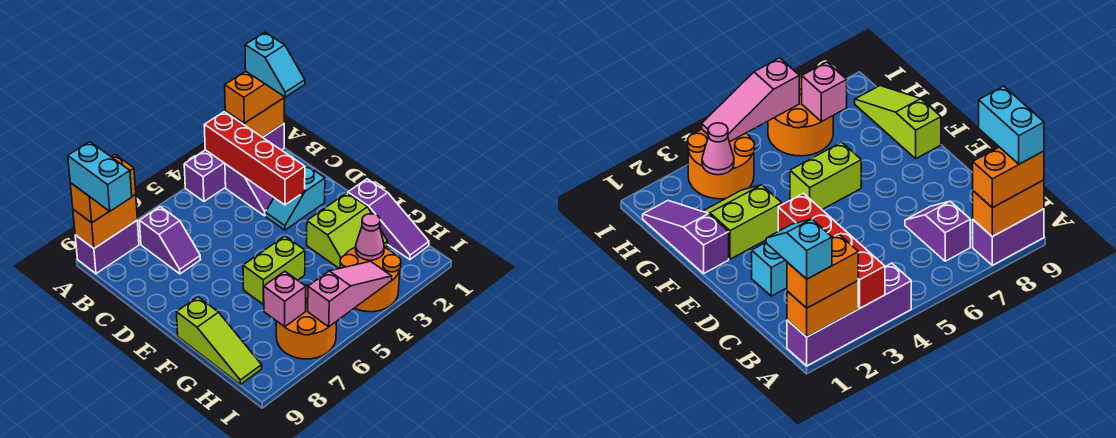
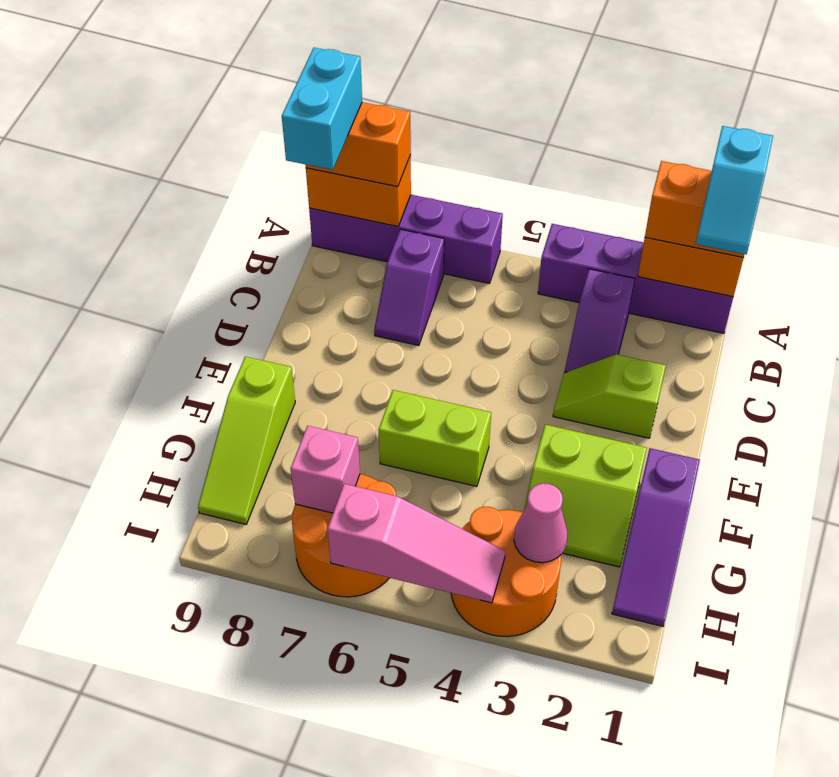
red brick A3:D3 level 2 -> none
purple brick A8:A9 level 1 -> purple brick A6:A9 level 1
cyan slope D2:D3 level 1 top 2 -> lime slope D2:D3 level 1 top 2

